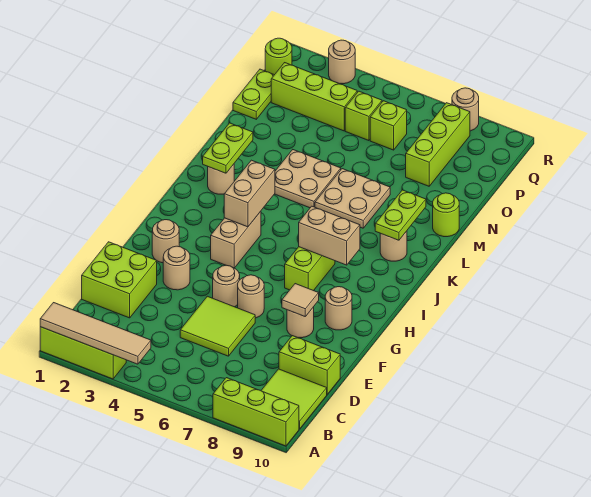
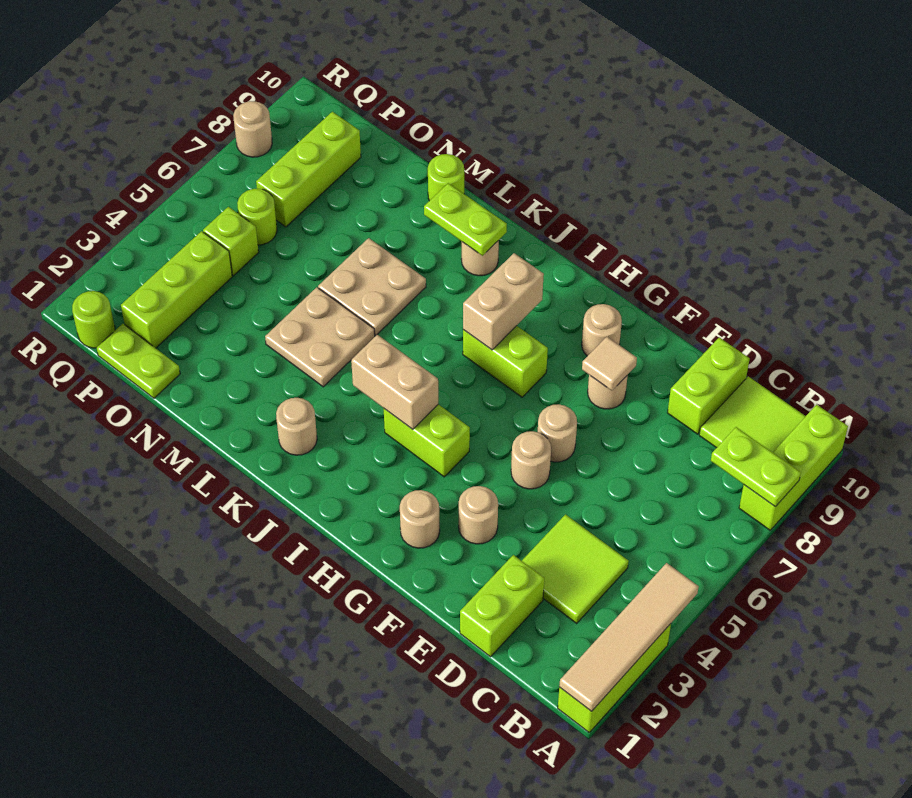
lime brick D1:E2 level 1 -> lime brick D1:D2 level 1
lime tile D5:E6 level 1 -> lime tile C3:D4 level 1
tan brick H4:I4 level 1 -> lime brick H4:I4 level 1
lime plate K2:L2 level 2 -> lime plate A8:B8 level 2
lime brick O8:Q8 level 1 -> lime brick P7:P9 level 1
lime brick P6 level 1 -> lime round brick P6 level 1
tan round brick R3 level 1 -> none

